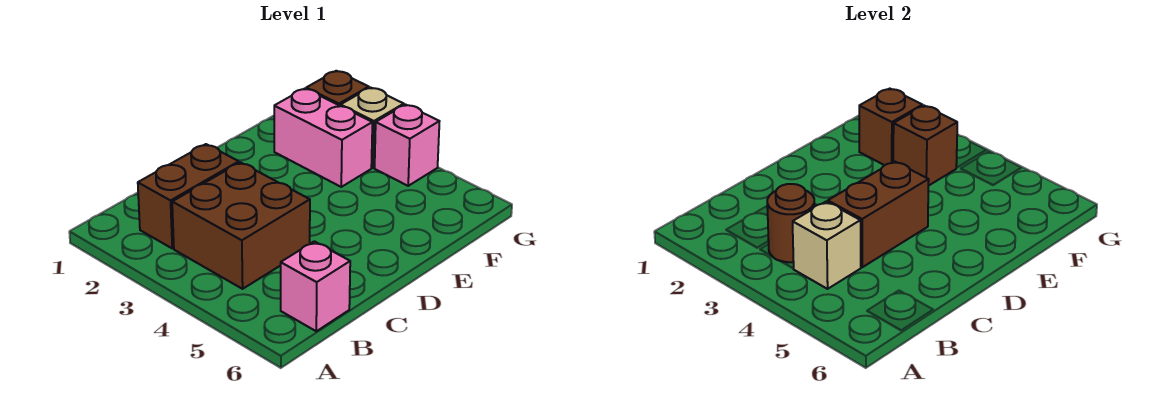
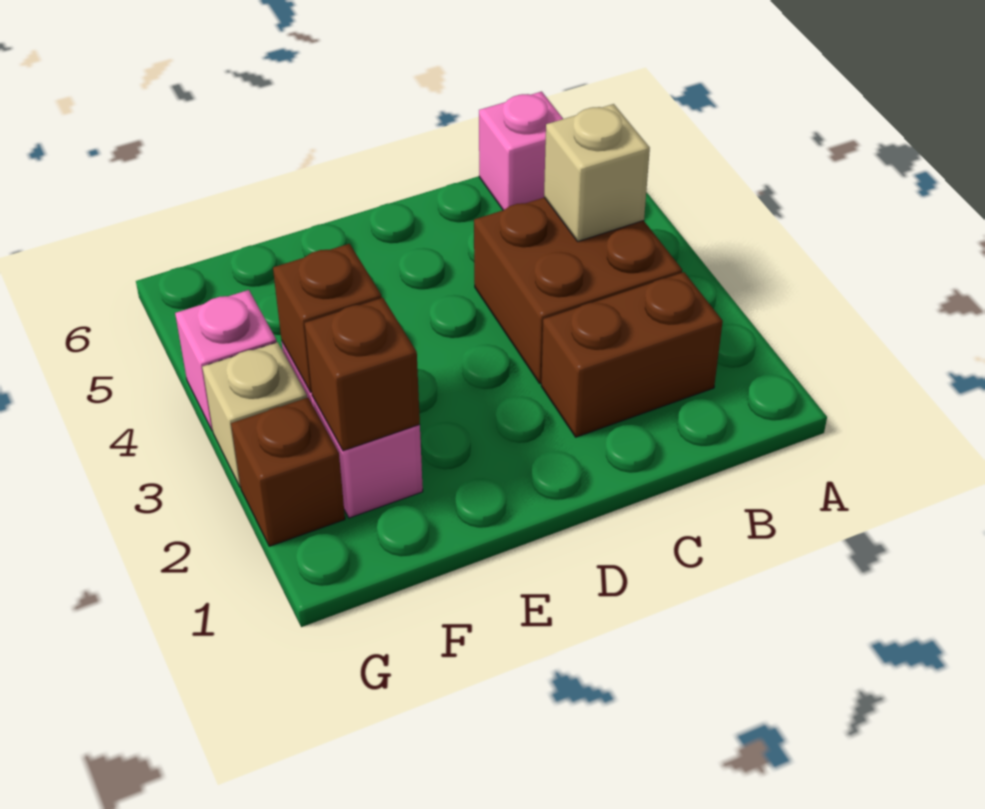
brown round brick B3 level 2 -> none
brown brick C4:D4 level 2 -> none

